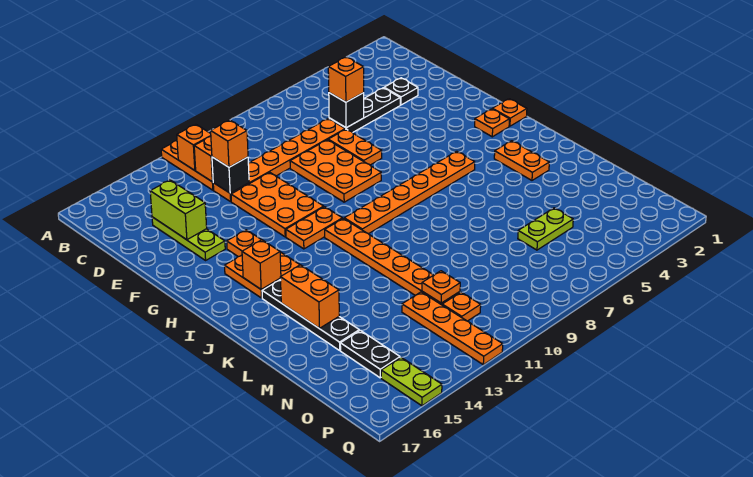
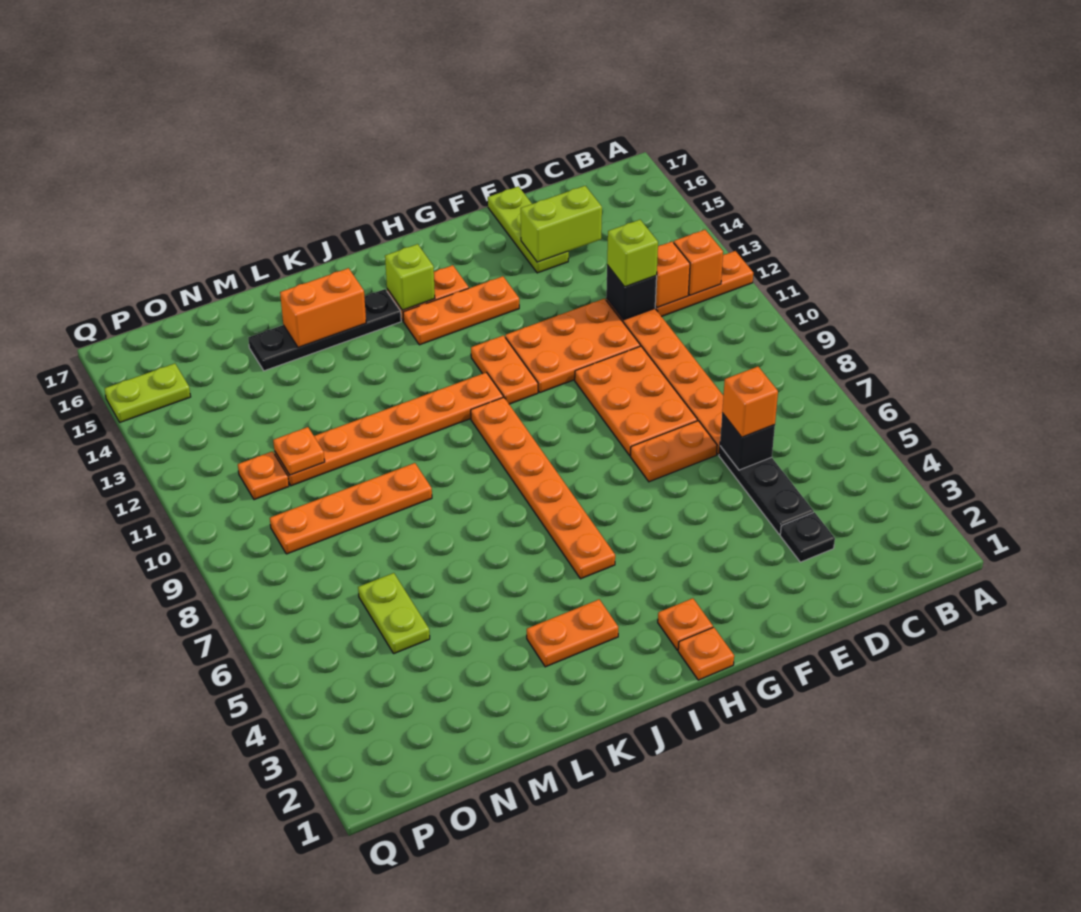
orange brick D12 level 3 -> lime brick D12 level 3
lime plate D15:F15 level 1 -> lime plate E15:E17 level 1
orange plate E8:G9 level 1 -> orange plate E8:F10 level 1
orange brick I15 level 2 -> lime brick I15 level 2
orange plate N12:Q12 level 1 -> orange plate L9:O9 level 1
black plate N15:O15 level 1 -> none

